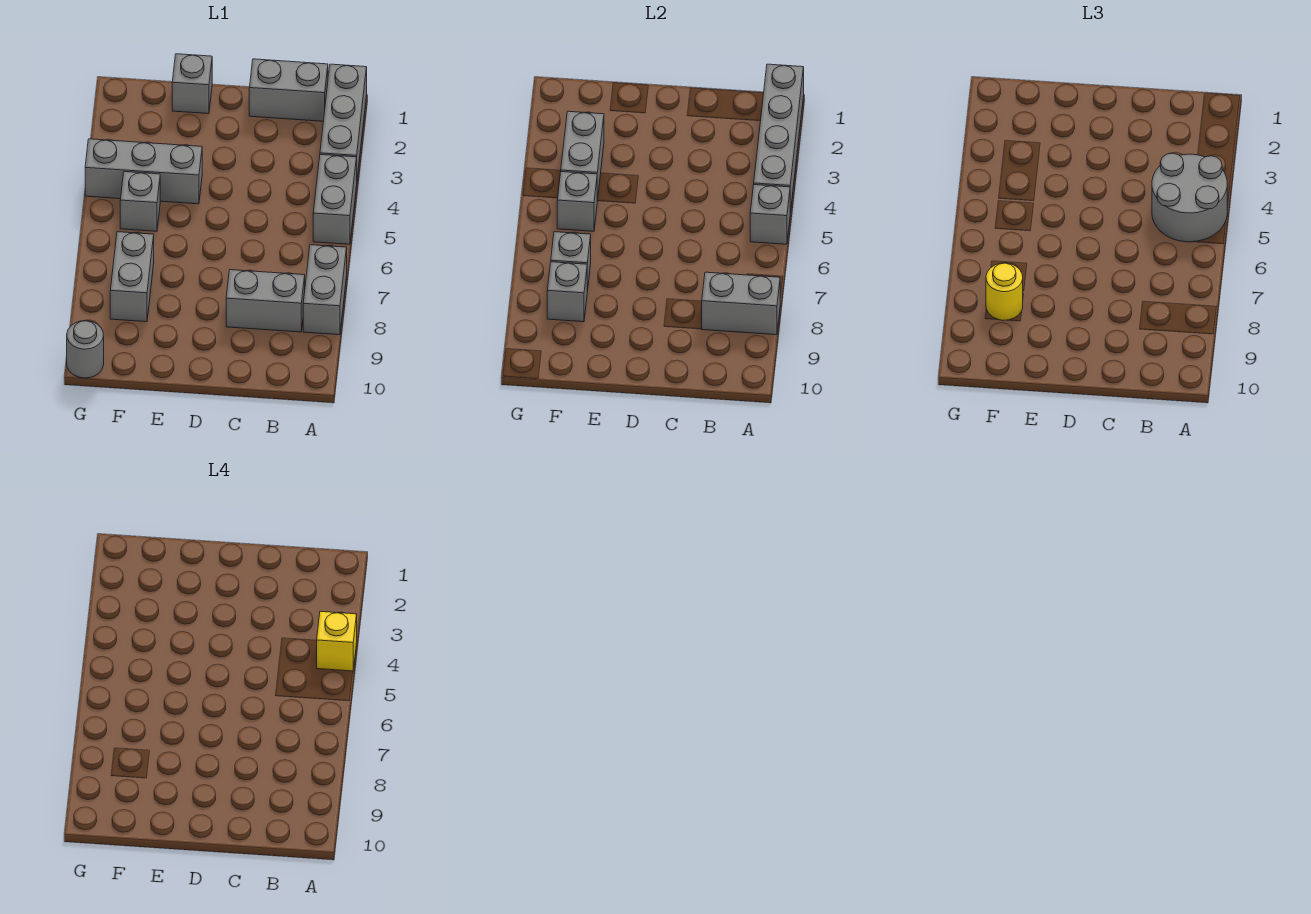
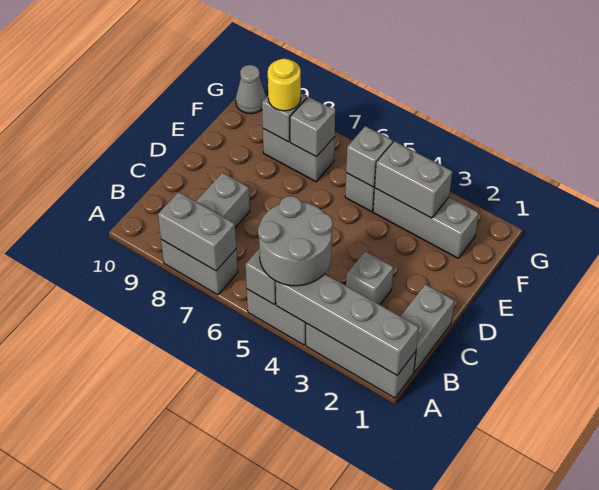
yellow brick A4 level 4 -> none
grey brick A8:B8 level 2 -> grey brick A7:A8 level 2
grey brick E1 level 1 -> grey brick C3 level 1
grey brick E4:G4 level 1 -> grey brick F2:F4 level 1
grey round brick G10 level 1 -> grey cone G10 level 1

